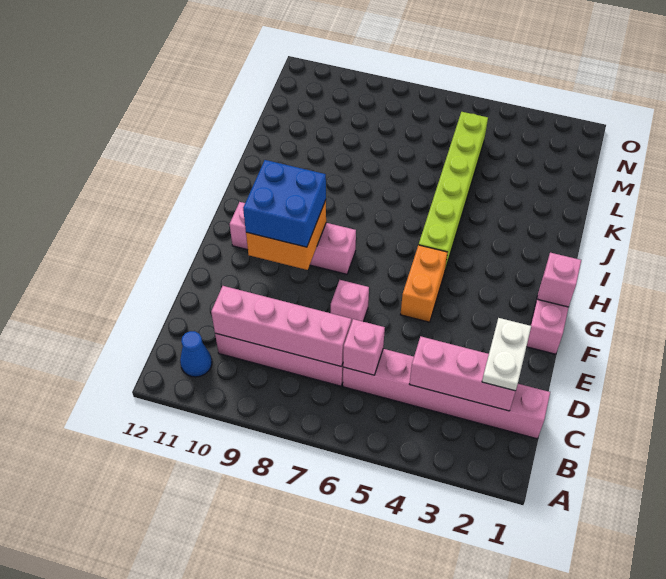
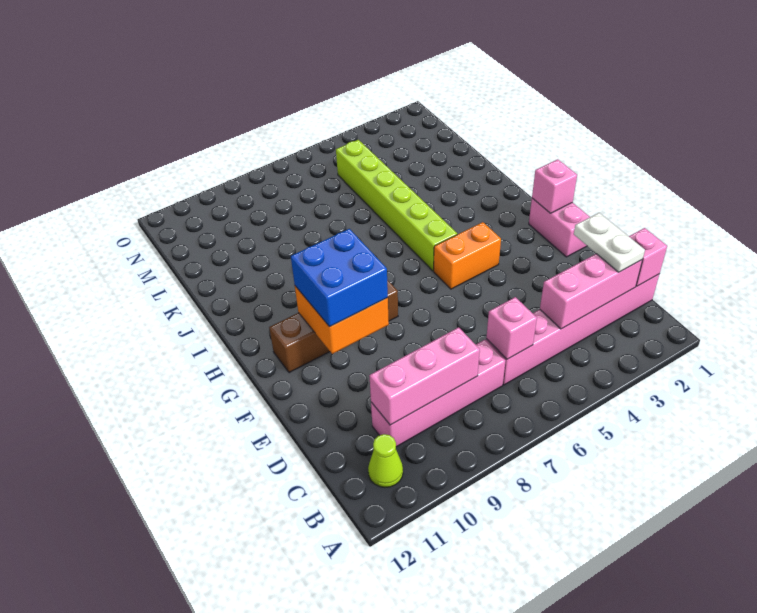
blue cone B11 level 1 -> lime cone B11 level 1
pink brick C7:C10 level 2 -> pink brick C8:C10 level 2
pink brick E7 level 1 -> pink brick C1 level 2
orange brick F5:G5 level 1 -> orange brick G4:G5 level 1
pink brick G8:G11 level 1 -> brown brick G8:G11 level 1

